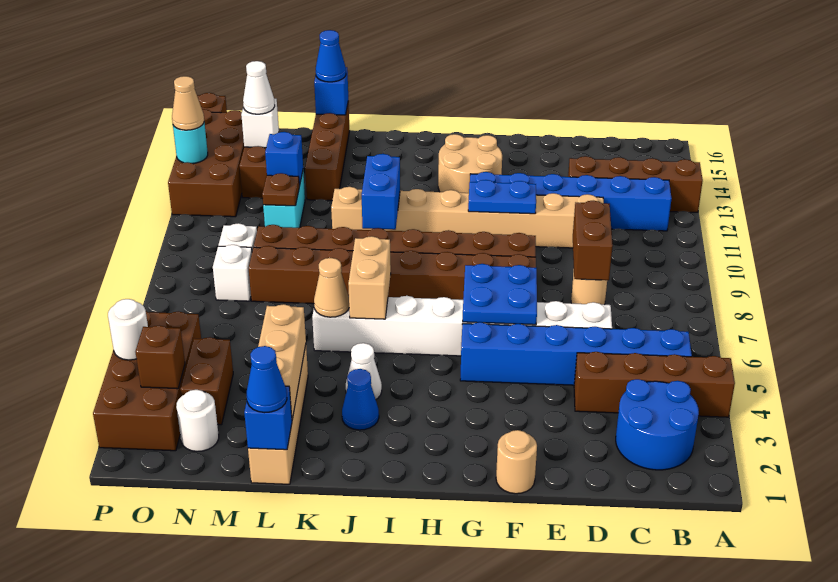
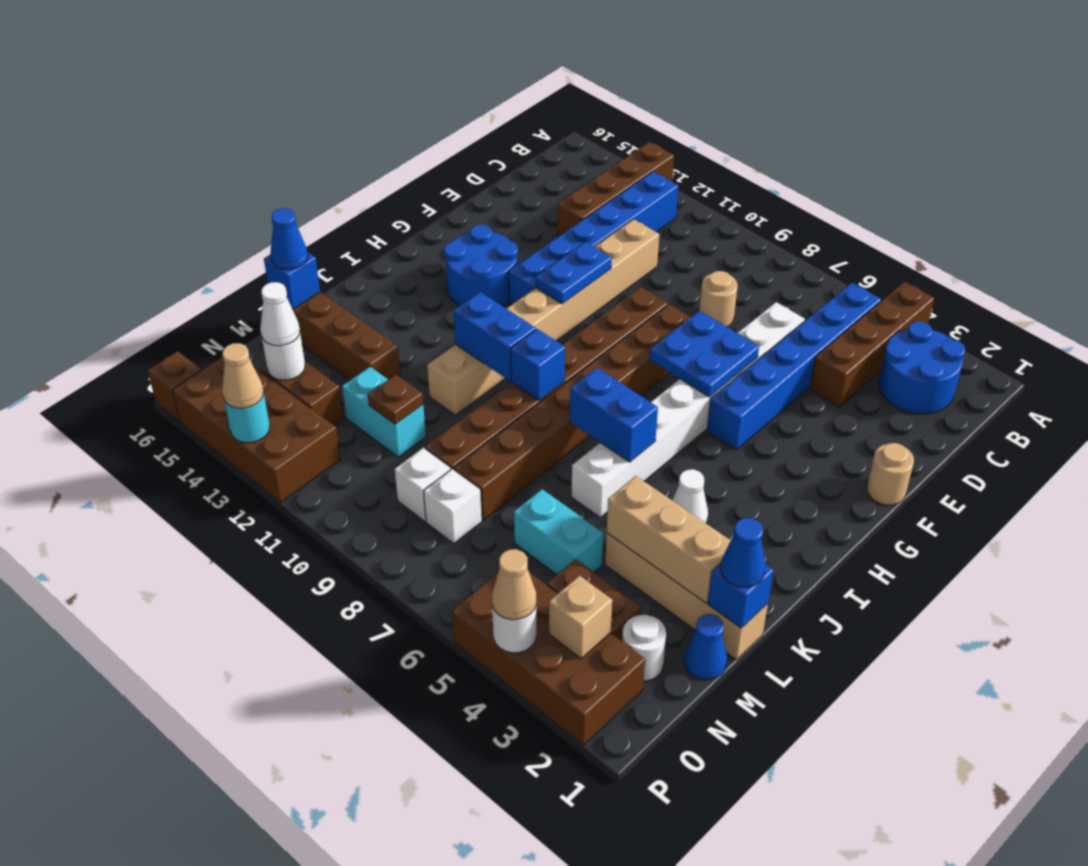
brown brick D8:D9 level 2 -> none
tan round brick G13:H14 level 1 -> blue round brick G13:H14 level 1
blue cone J3 level 1 -> blue cone M1 level 1
tan brick J6:J7 level 2 -> blue brick J6:J7 level 2
tan cone K6 level 2 -> tan cone P4 level 3
none -> cyan brick M5:M6 level 1
blue brick M12 level 2 -> blue brick J9 level 2
white brick N14 level 2 -> white round brick N14 level 2
brown brick O3 level 2 -> tan brick O3 level 2

